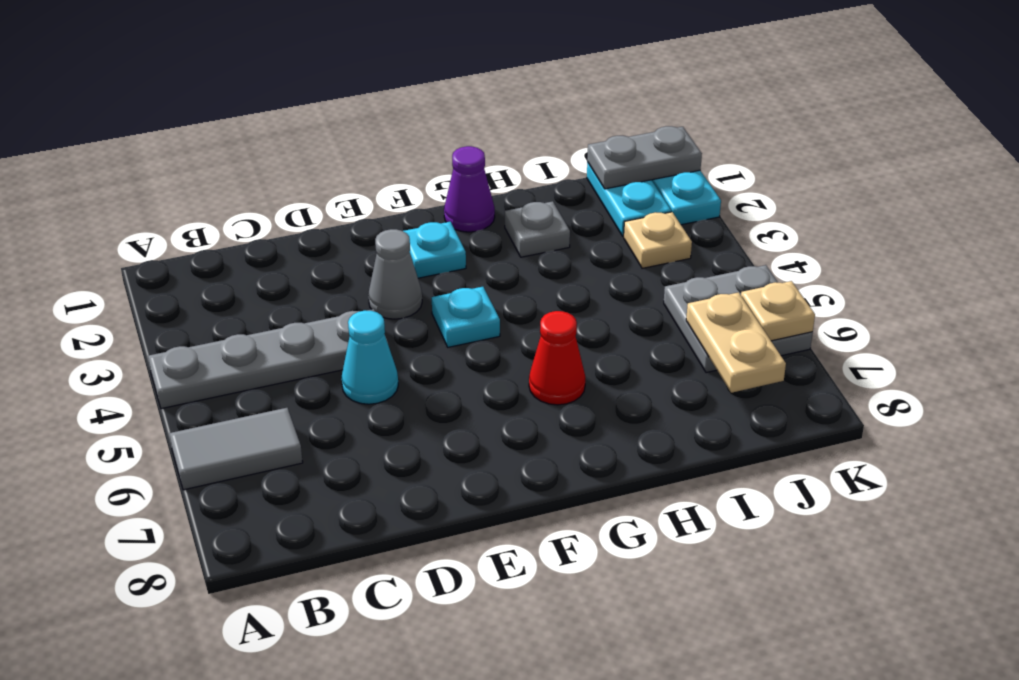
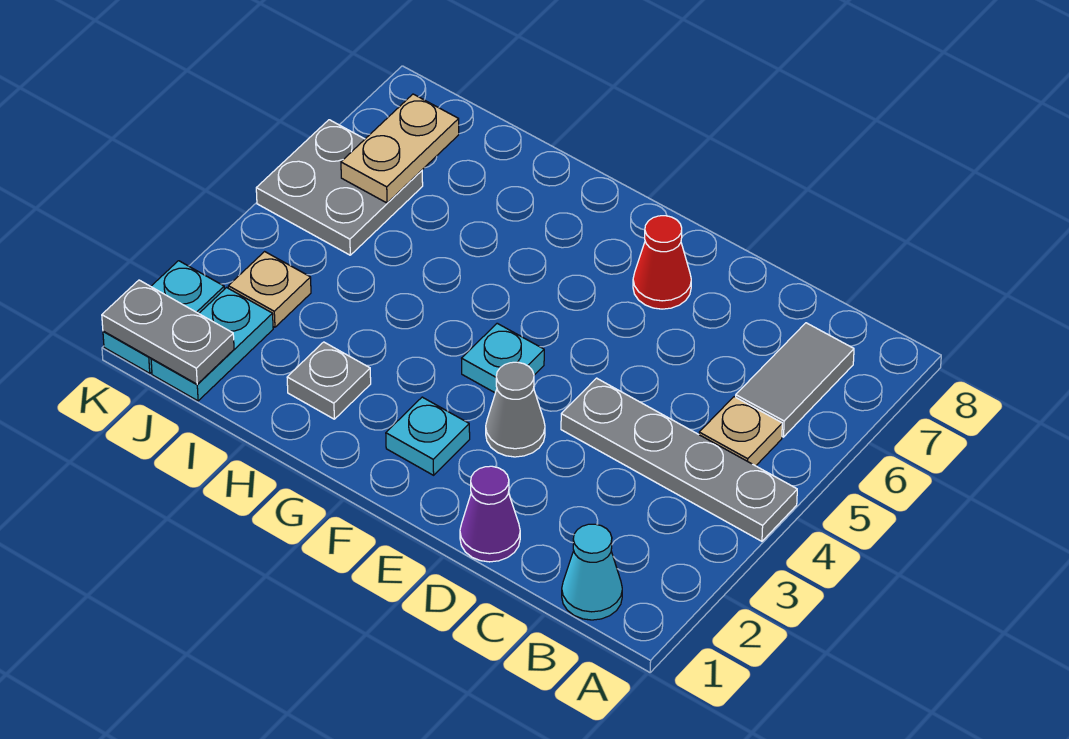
grey tile A6:B6 level 1 -> grey tile B6:B7 level 1
cyan cone D5 level 1 -> cyan cone B1 level 1
purple cone G1 level 1 -> purple cone D1 level 1
red cone G6 level 1 -> red cone E7 level 1
tan plate K6 level 2 -> tan plate B5 level 1

